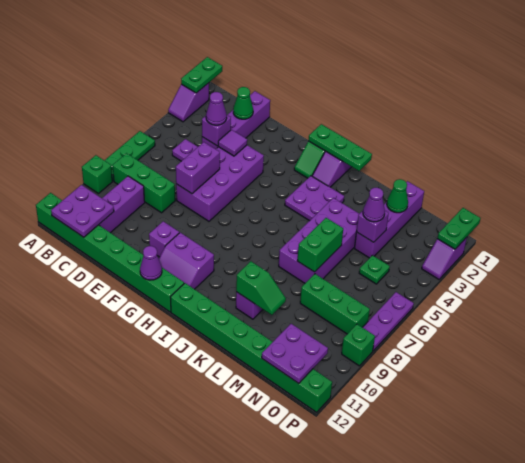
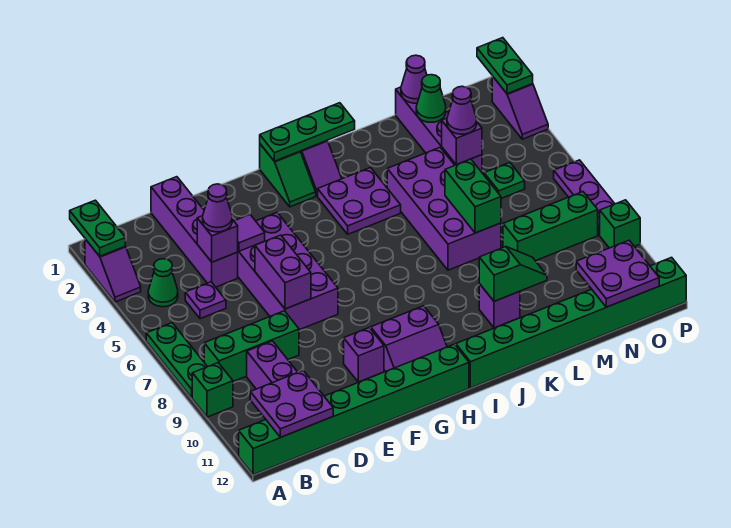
green cone D2 level 2 -> green cone B4 level 1
purple cone G12 level 2 -> purple cone M1 level 2

